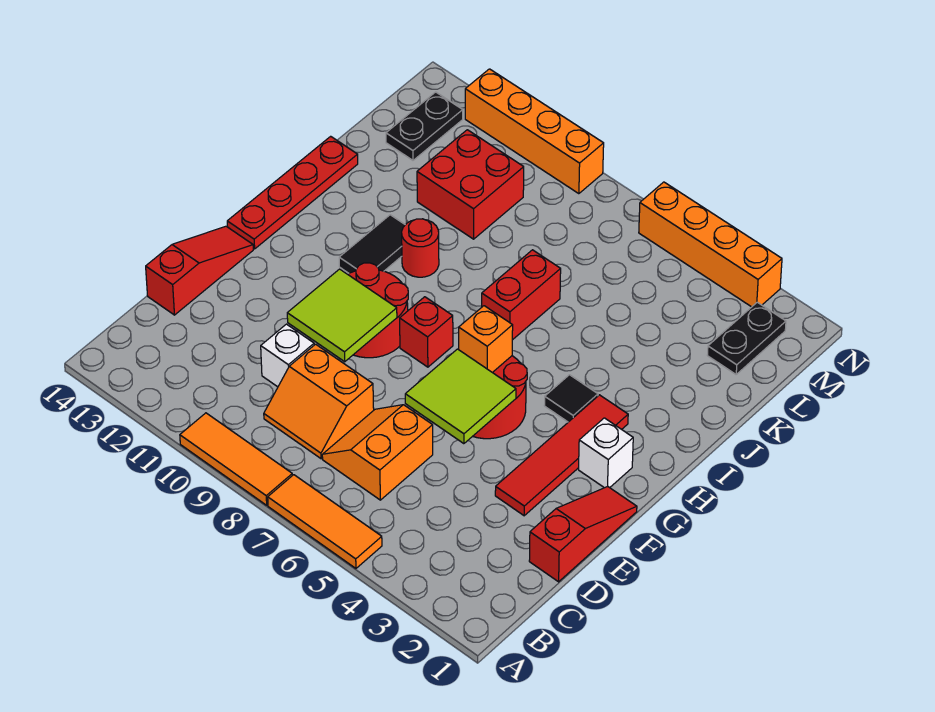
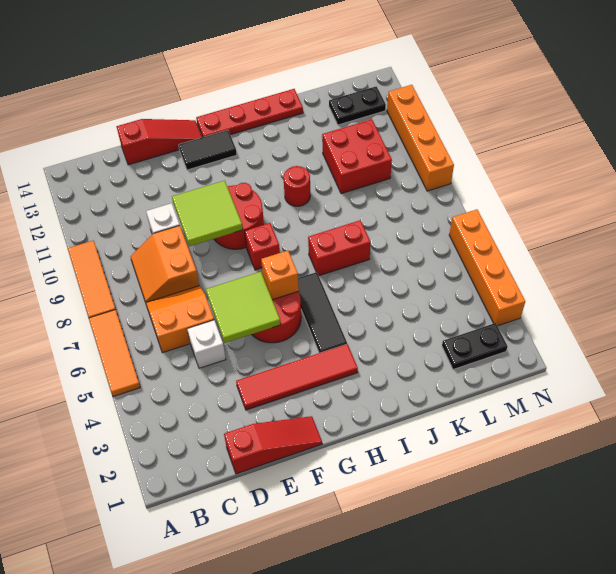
white brick G2 level 1 -> white brick D5 level 1
black tile H4 level 1 -> black tile H4:H6 level 1
black tile H11:I11 level 1 -> black tile F13:G13 level 1

